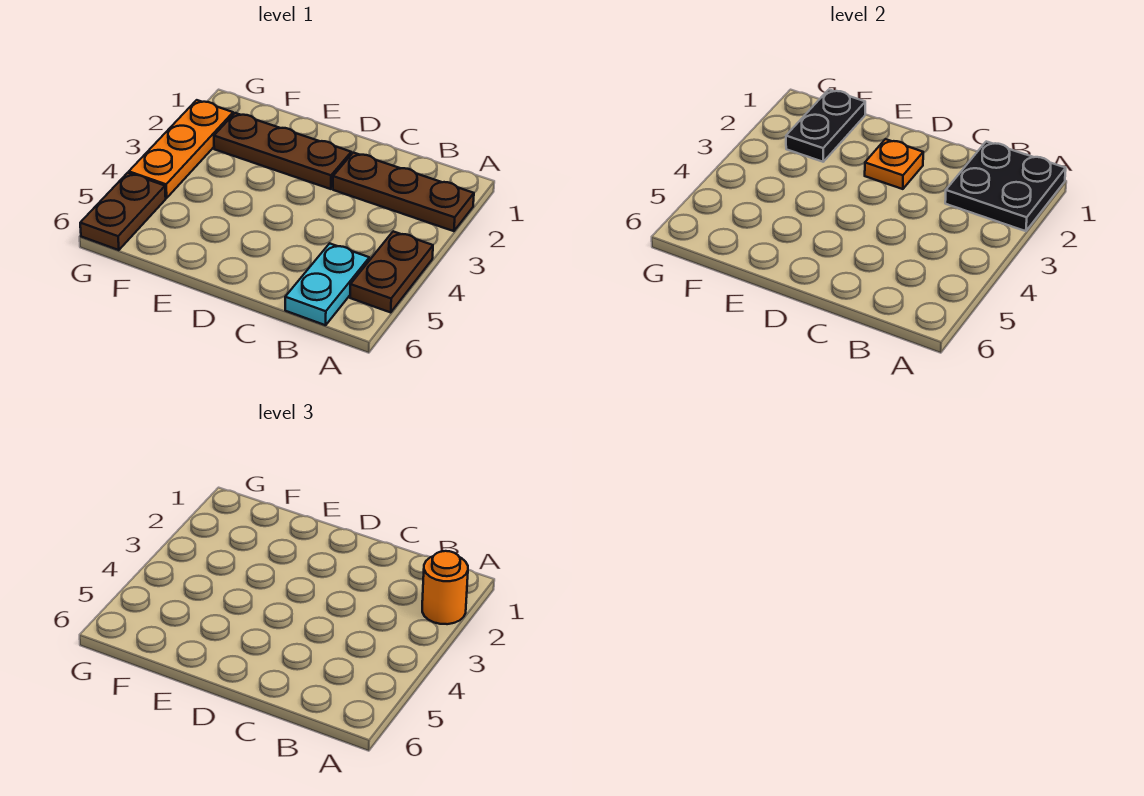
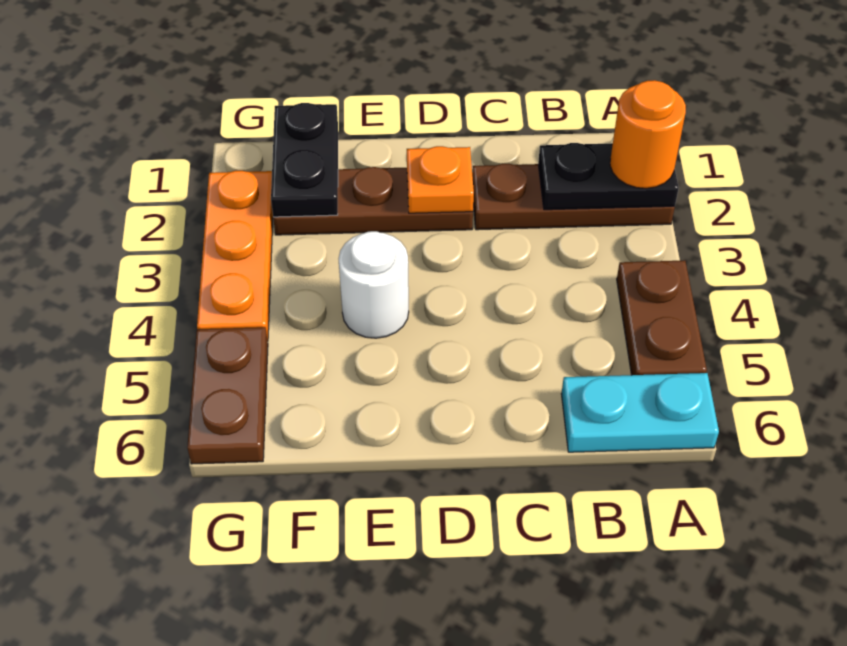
black plate A1:B2 level 2 -> black plate A2:B2 level 2
cyan plate B5:B6 level 1 -> cyan plate A6:B6 level 1
none -> white round brick E4 level 1

